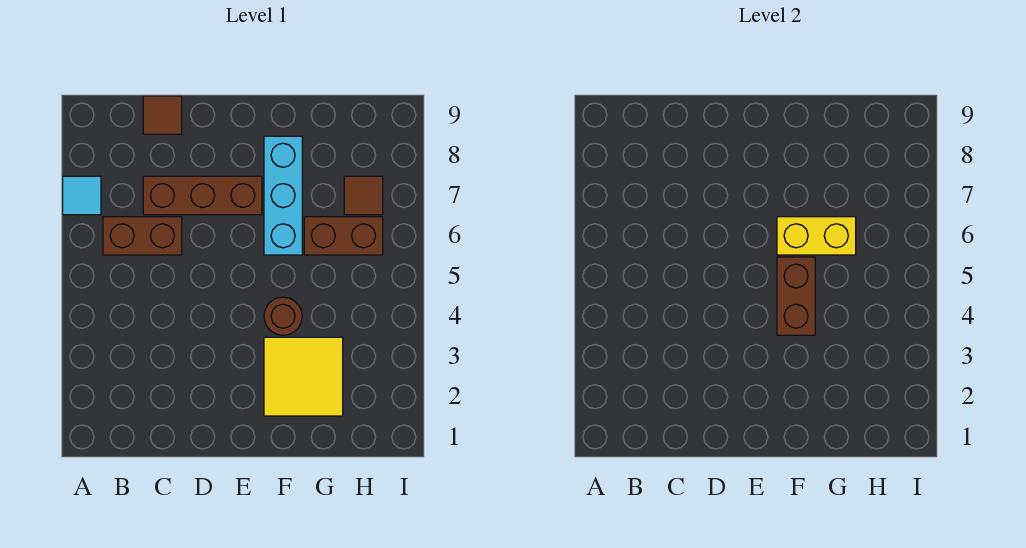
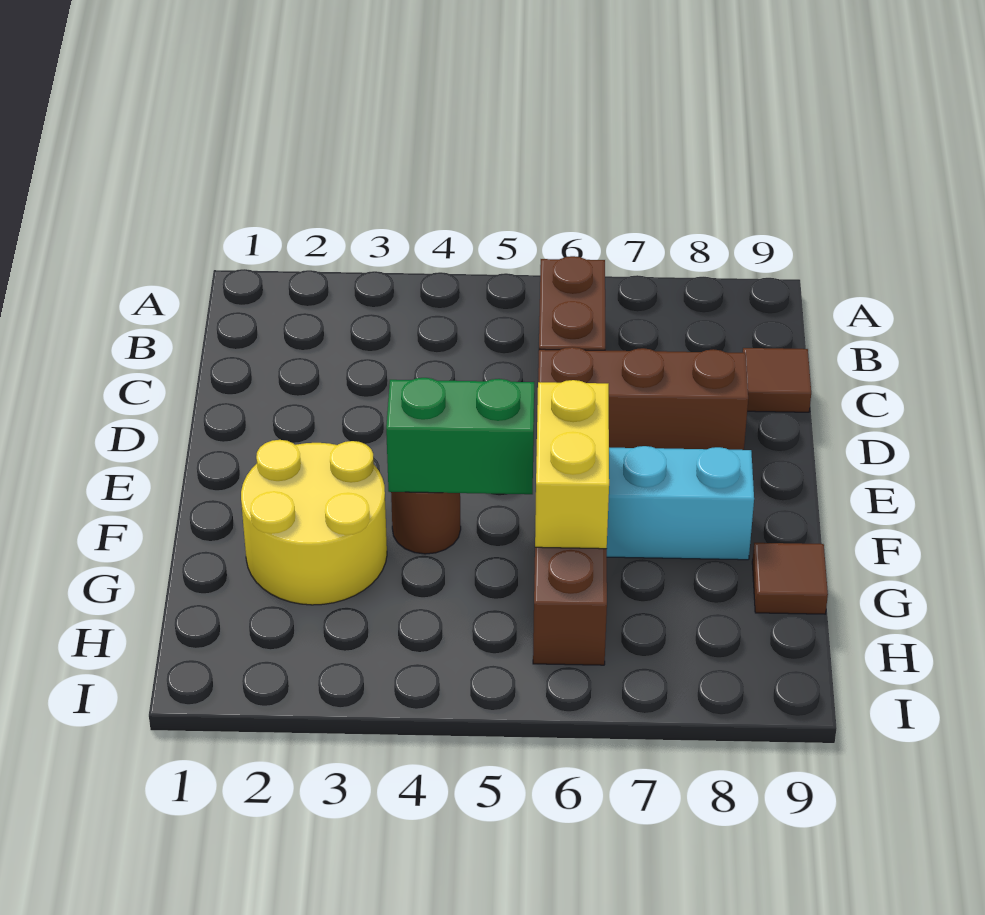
cyan tile A7 level 1 -> none
brown brick C7:E7 level 1 -> brown brick D6:D8 level 1
yellow tile F2:G3 level 1 -> yellow round brick F2:G3 level 1
brown brick F4:F5 level 2 -> green brick F4:F5 level 2
brown tile H7 level 1 -> brown tile G9 level 1

